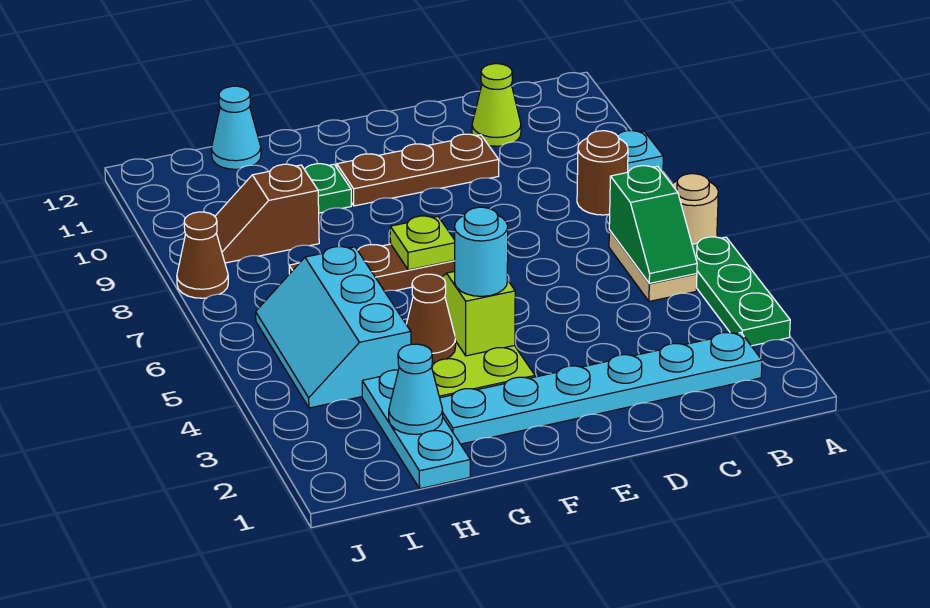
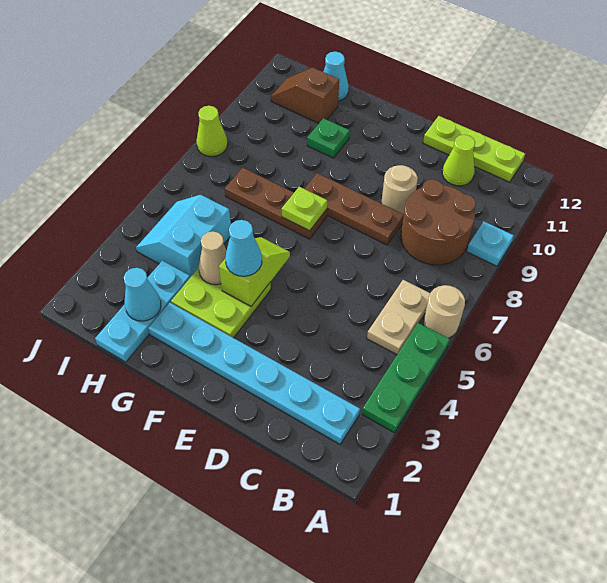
green slope B5:B6 level 2 top 6 -> none
brown round brick B8 level 1 -> brown round brick B8:C9 level 1
none -> lime plate B12:D12 level 1
none -> tan round brick D9 level 1
brown plate D10:F10 level 1 -> brown plate D8:F8 level 1
cyan round brick F4 level 3 -> cyan cone F4 level 3
brown cone G4 level 2 -> tan cone G4 level 2
cyan slope H4:I6 level 1 top H -> cyan slope H4:I5 level 1 top H
brown slope H9:I9 level 1 top H -> brown slope H11:I11 level 1 top H
brown cone J8 level 1 -> lime cone J8 level 1

